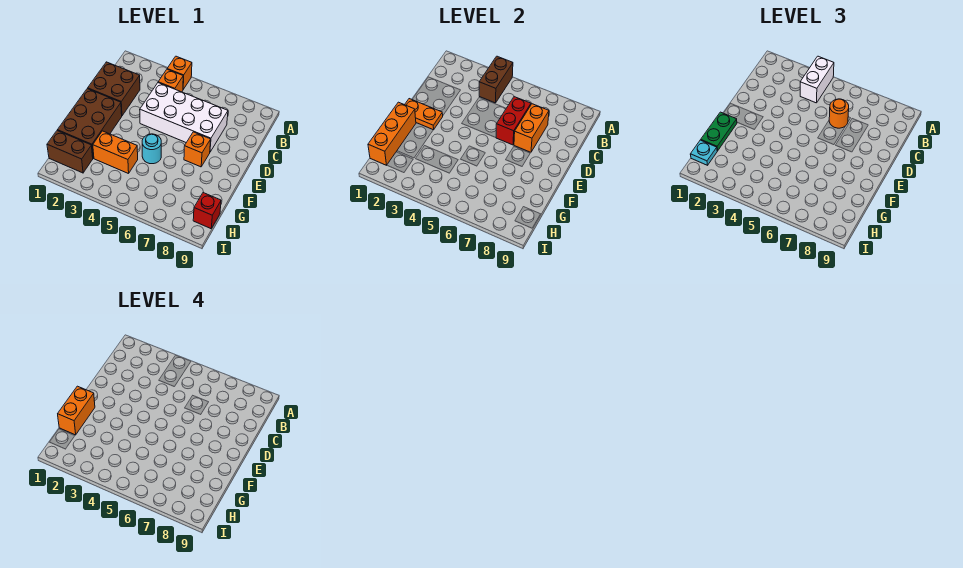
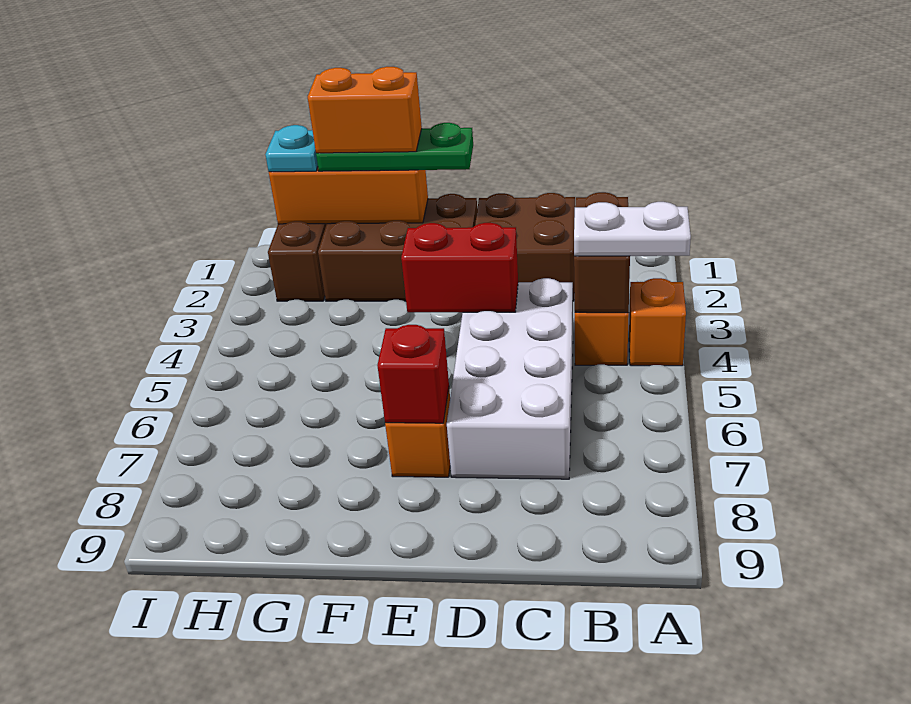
brown brick A4:B4 level 2 -> brown brick B3:B4 level 2
white brick A4:B4 level 3 -> white plate A4:B4 level 3
red brick C6:D6 level 2 -> red brick D4:E4 level 2
orange round brick C6 level 3 -> none
orange brick C7:D7 level 2 -> none
orange plate E1:E2 level 2 -> none
green plate F1:G1 level 3 -> green plate E1:G1 level 3
cyan round brick F5 level 1 -> none
orange brick G3:G4 level 1 -> none
red brick H9 level 1 -> red brick E7 level 2

